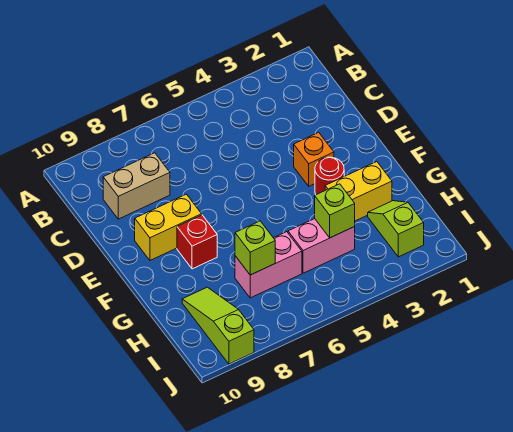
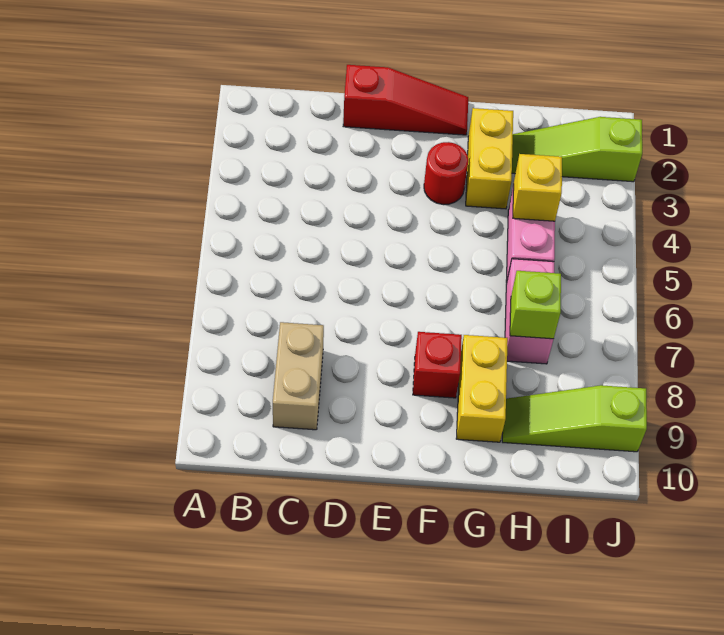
none -> red slope D1:F1 level 1 top D
orange brick E3 level 1 -> none
yellow brick E8:E9 level 1 -> yellow brick G8:G9 level 1
lime slope H2:I2 level 1 top I -> lime slope H2:J2 level 1 top J
lime brick H4 level 2 -> yellow brick H4 level 2

